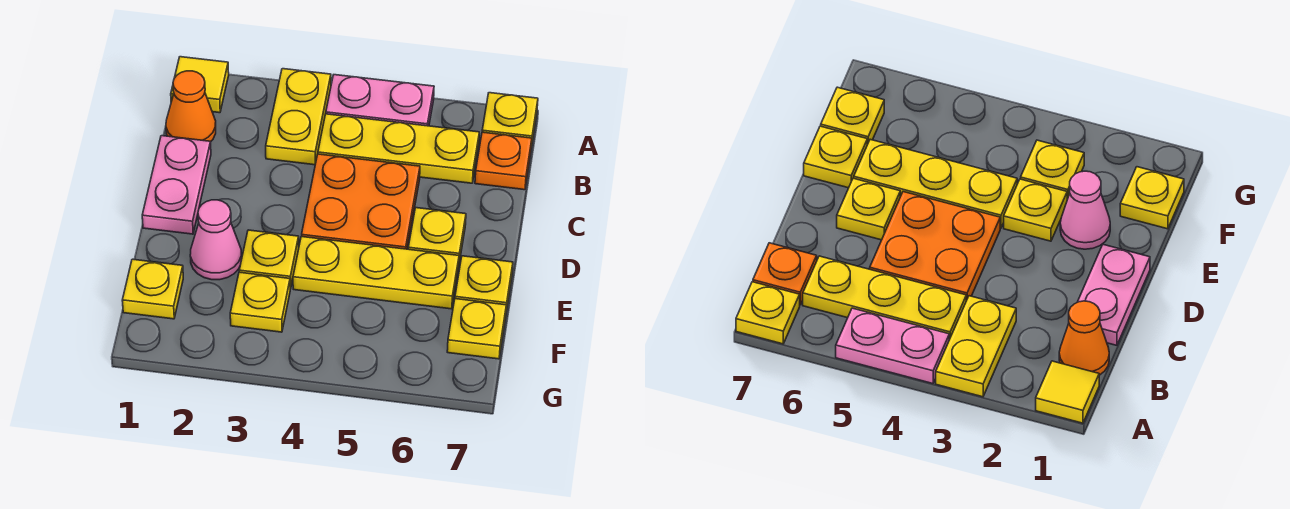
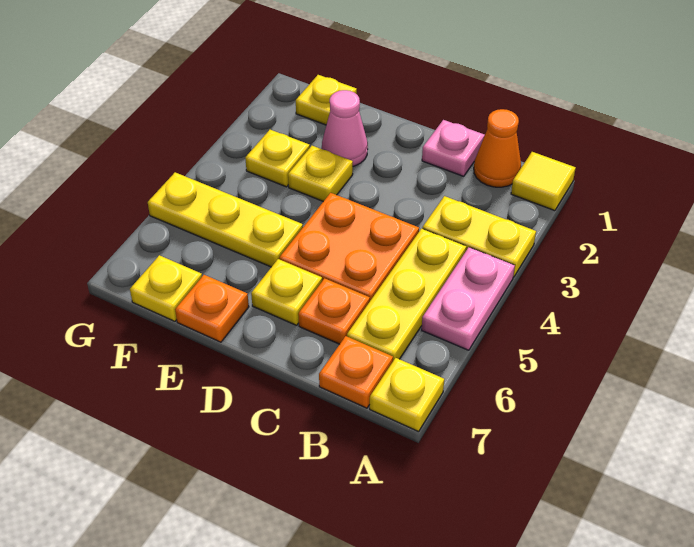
pink plate C1:D1 level 1 -> pink plate C1 level 1
none -> orange plate C6 level 1
yellow plate E4:E6 level 1 -> yellow plate E5:G5 level 1
yellow plate E7 level 1 -> orange plate E7 level 1

